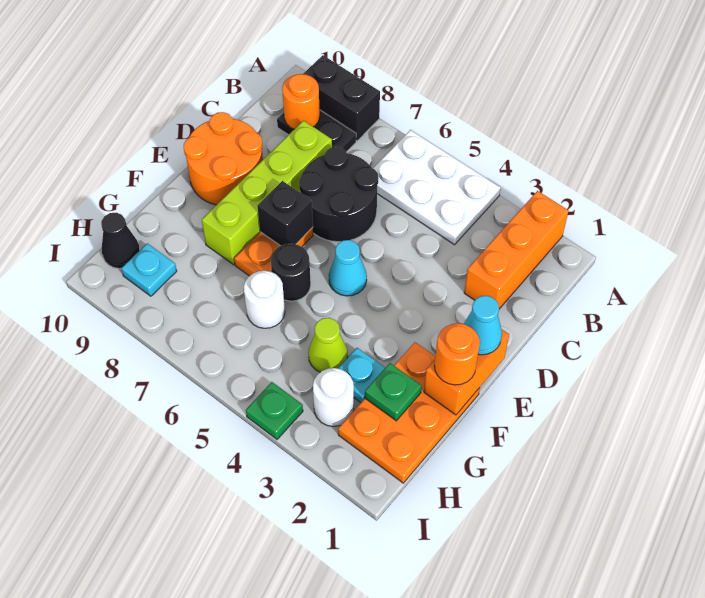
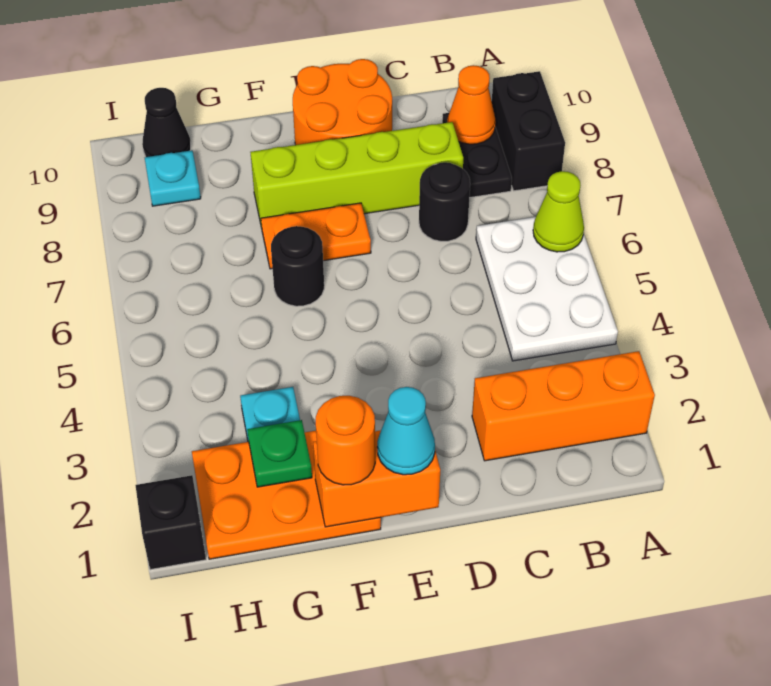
orange round brick B9 level 2 -> orange cone B9 level 2
black round brick C6:D7 level 1 -> black round brick C7 level 1
cyan cone E5 level 1 -> none
black brick E7 level 2 -> black brick I1 level 1
lime cone G4 level 1 -> lime cone A6 level 2
white round brick G6 level 1 -> none
white round brick H3 level 1 -> none
green plate I4 level 1 -> none

